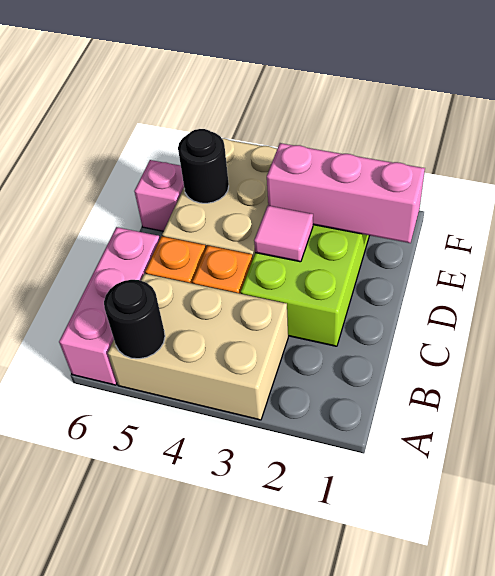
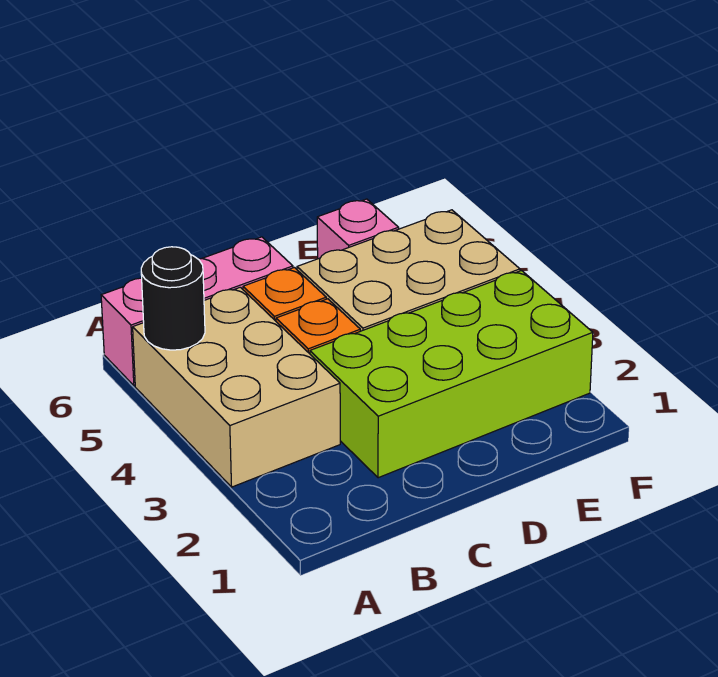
pink tile D3 level 2 -> none
pink brick E1:E3 level 2 -> none
black round brick E5 level 2 -> none

